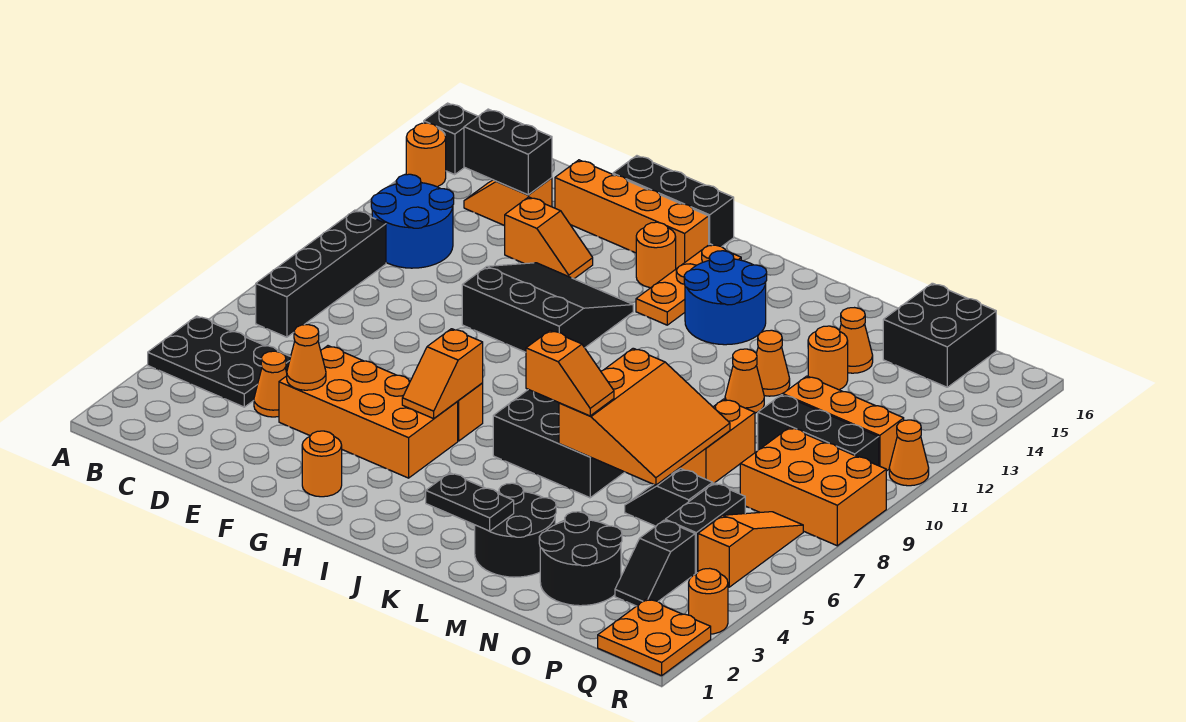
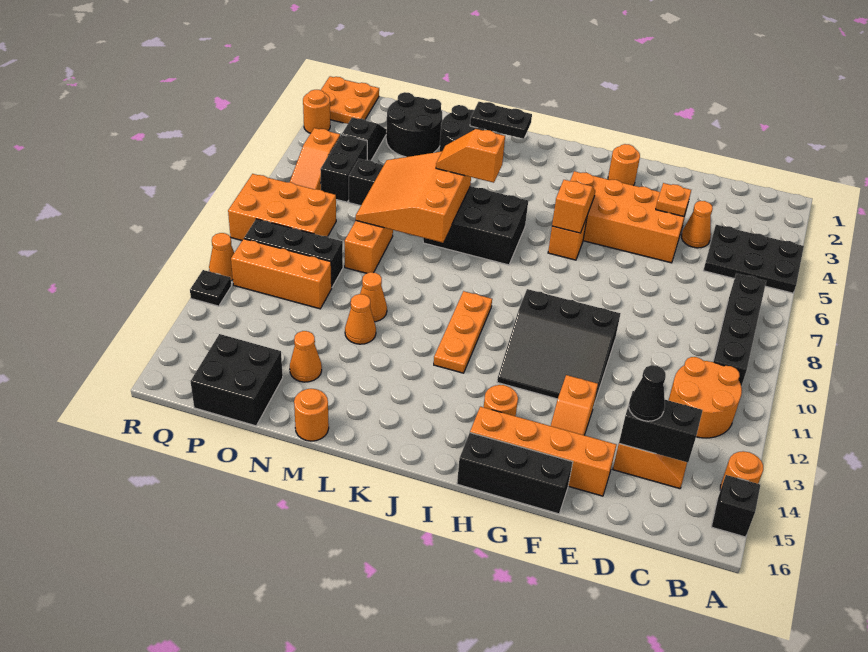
blue round brick B11:C12 level 1 -> orange round brick B11:C12 level 1
none -> black cone D14 level 3
orange cone E4 level 2 -> orange plate E4 level 2
orange slope E13:F13 level 1 top E -> orange slope F13:F14 level 1 top 13
orange plate I13:I15 level 1 -> orange plate J10:J12 level 1
blue round brick J13:K14 level 1 -> none
orange round brick N13 level 1 -> orange round brick M16 level 1
none -> black plate R12 level 1

